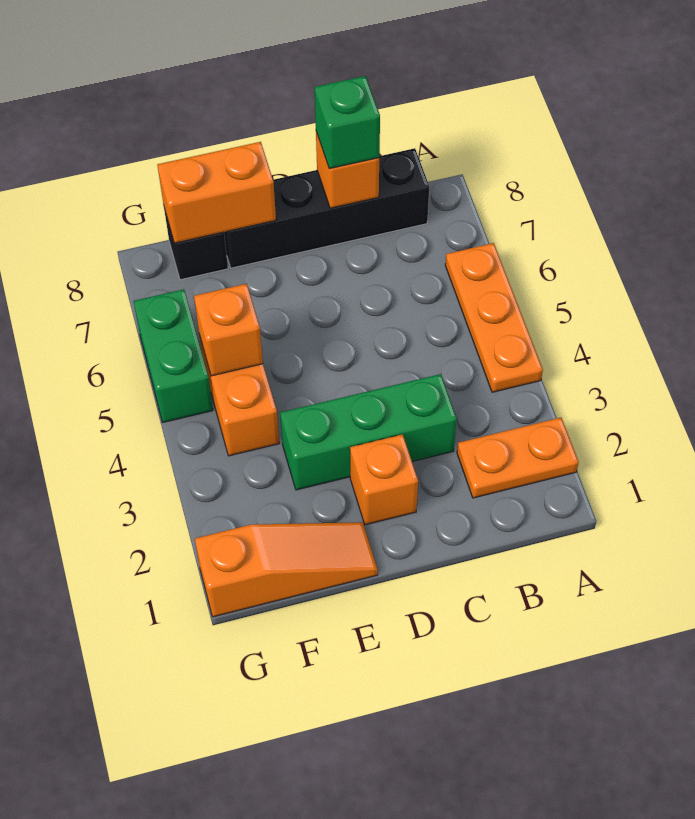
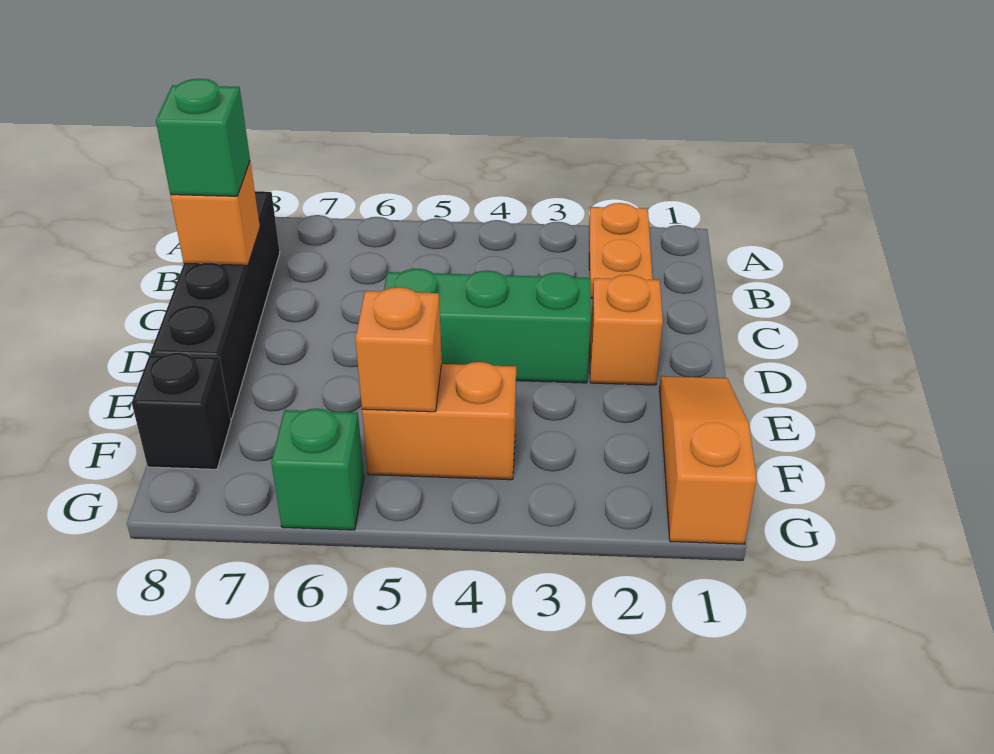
orange plate A4:A6 level 1 -> none
green brick C3:E3 level 1 -> green brick D3:D5 level 1
orange brick E8:F8 level 2 -> none
green brick G5:G6 level 1 -> green brick G6 level 1

